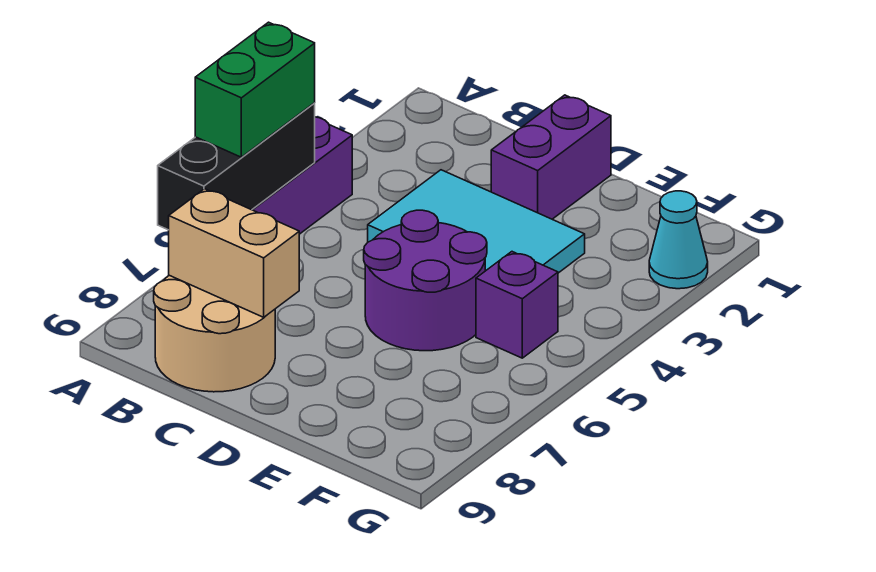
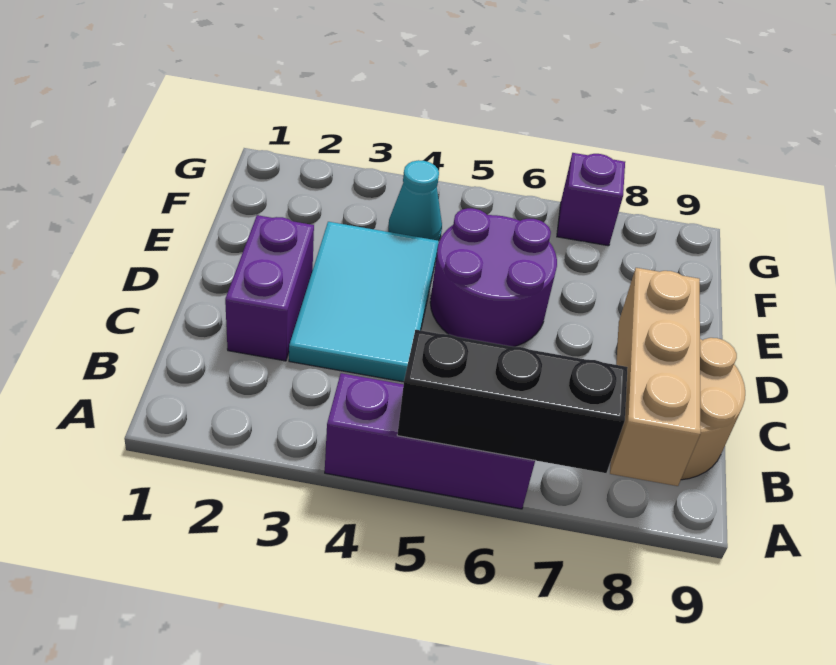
green brick A5:A6 level 3 -> none
tan brick B8:C8 level 2 -> tan brick A8:C8 level 2
purple brick D1:D2 level 1 -> purple brick C2:D2 level 1
purple brick F5 level 1 -> purple brick G7 level 1
cyan cone G2 level 1 -> cyan cone F4 level 1

